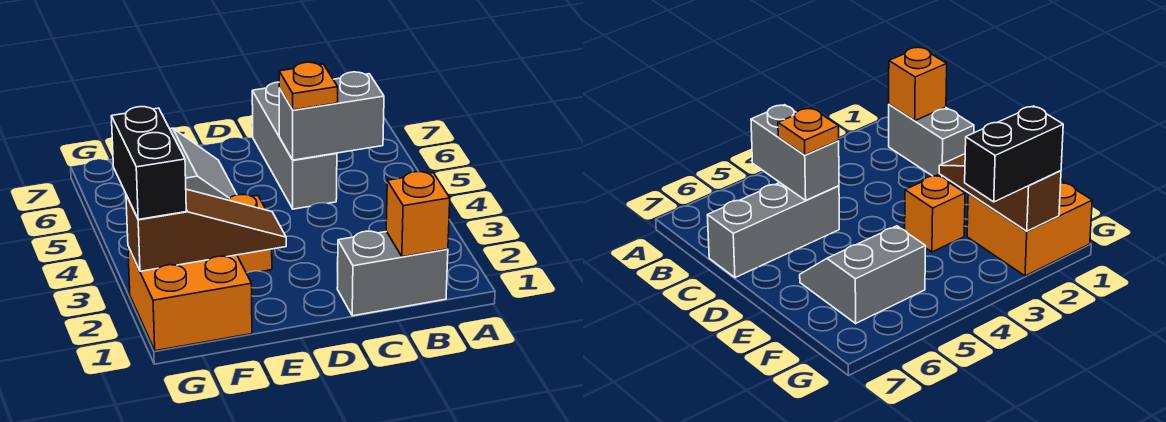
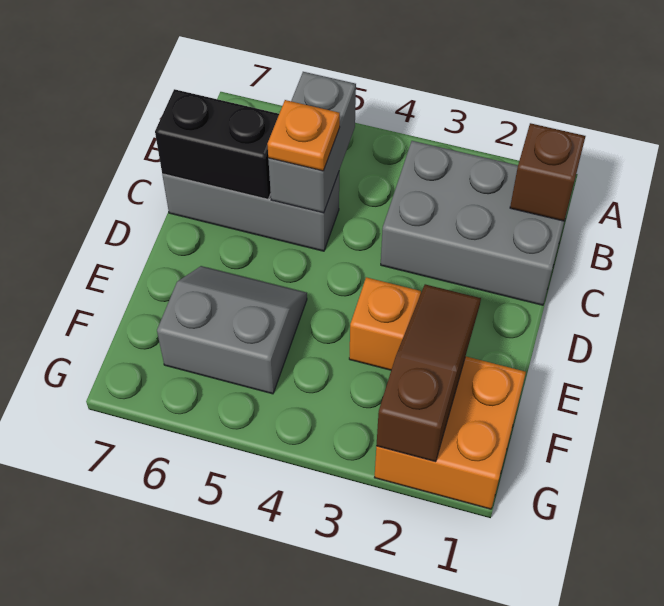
grey brick B1:C1 level 1 -> grey brick B1:C3 level 1
orange brick B1 level 2 -> brown brick B1 level 2
black brick G2:G3 level 3 -> black brick C6:C7 level 2

